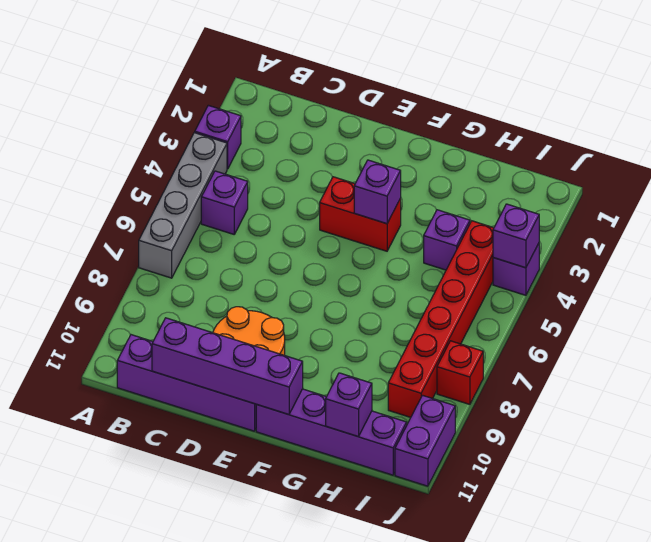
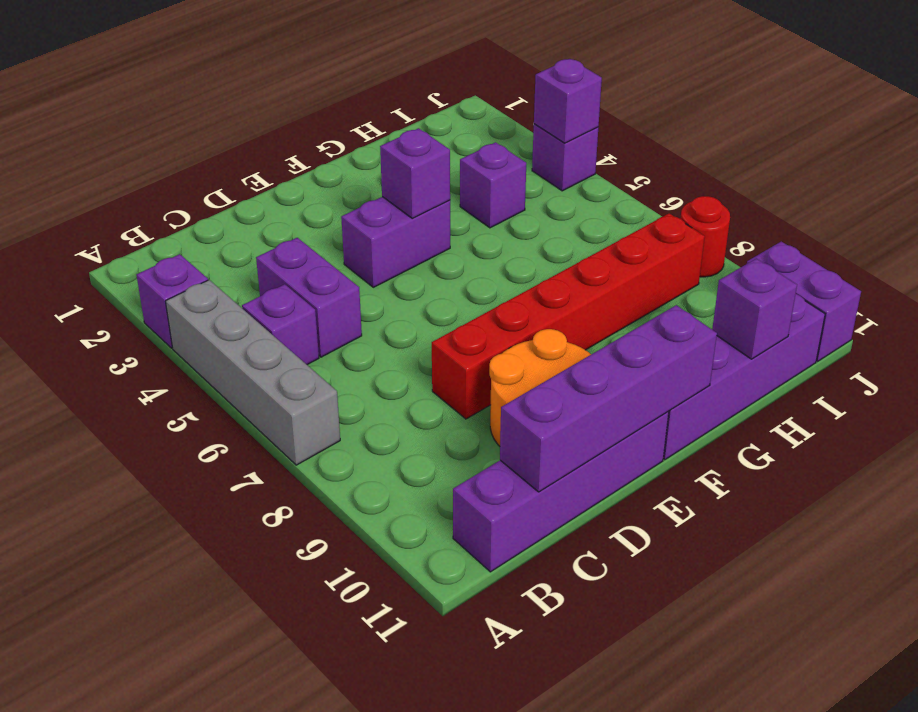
none -> purple brick C4:C5 level 1
red brick E4:F4 level 1 -> purple brick E4:F4 level 1
red brick I4:I9 level 1 -> red brick D8:I8 level 1
red brick J8 level 1 -> red round brick J8 level 1

